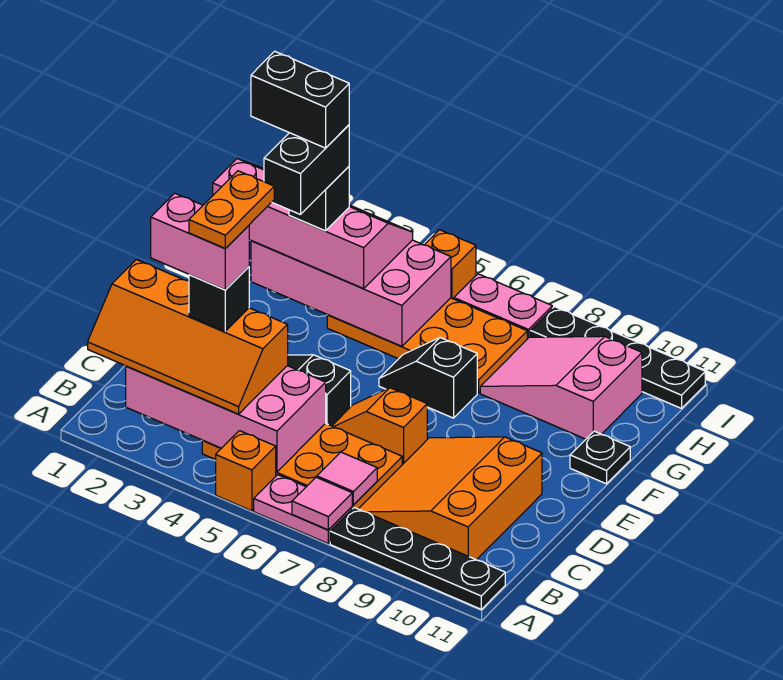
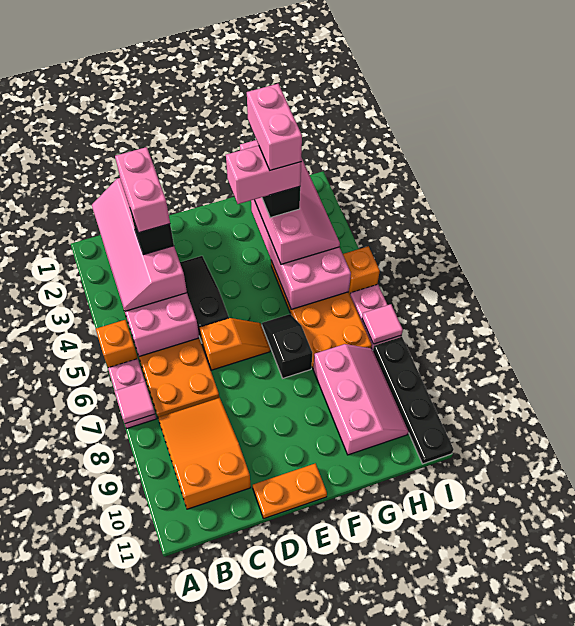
black plate A8:A11 level 1 -> none
orange slope B1:C4 level 3 top C -> pink slope B1:C4 level 3 top C
pink tile B7 level 2 -> pink tile I7 level 2
orange slope B8:D10 level 1 top 10 -> orange slope B8:C10 level 1 top 10
orange plate C3:D3 level 6 -> orange plate D11:E11 level 1
orange slope D6:D7 level 1 top 7 -> orange slope D6:E6 level 1 top D
black brick F3:G3 level 5 -> pink brick F3:G3 level 5
black plate F11 level 1 -> none
black brick G2:G3 level 6 -> pink brick G2:G3 level 6
pink slope G8:H10 level 1 top 10 -> pink slope G8:H10 level 1 top G

